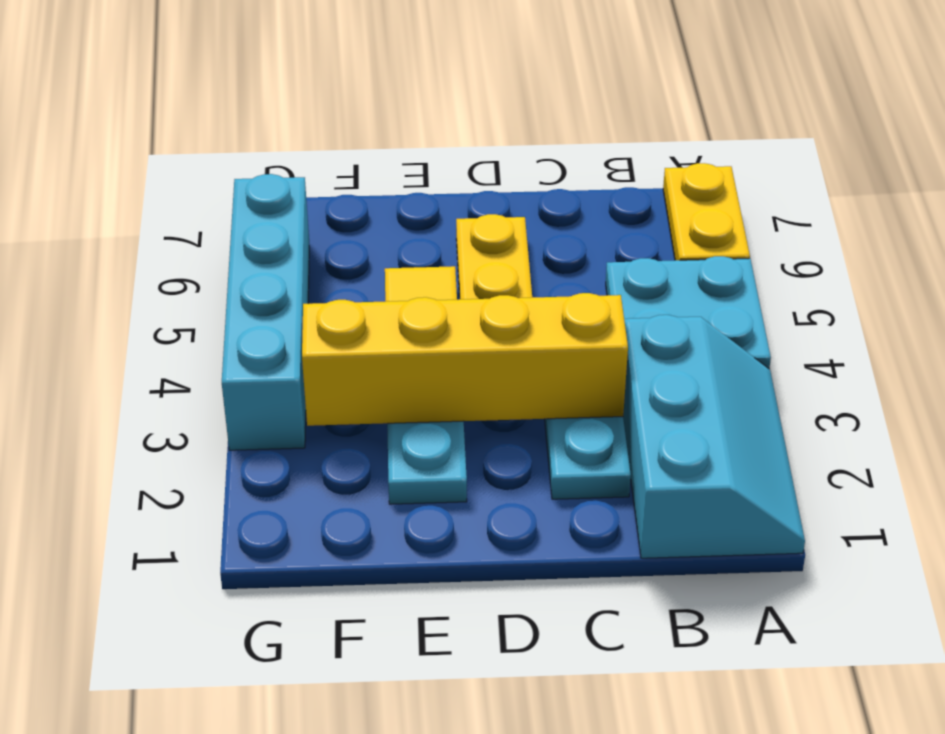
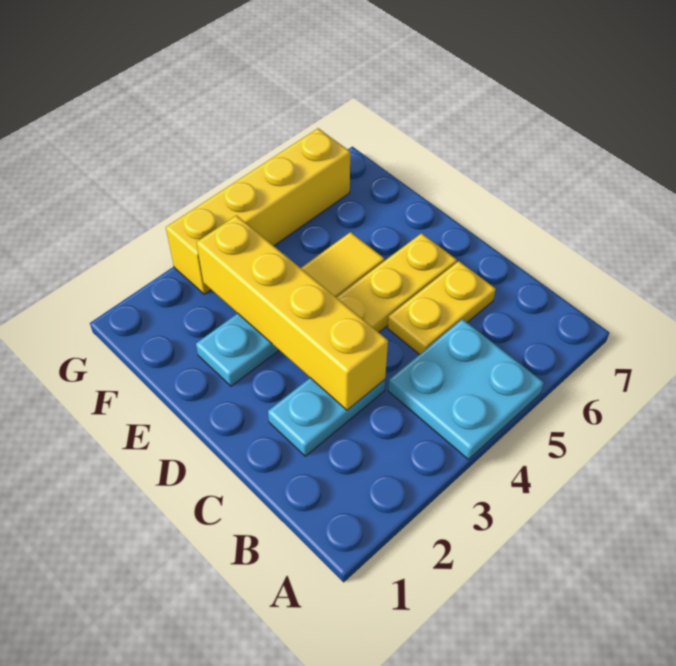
cyan slope A1:B3 level 1 top B -> none
yellow plate A6:A7 level 1 -> yellow plate C5:C6 level 1
cyan brick G3:G6 level 1 -> yellow brick G3:G6 level 1

